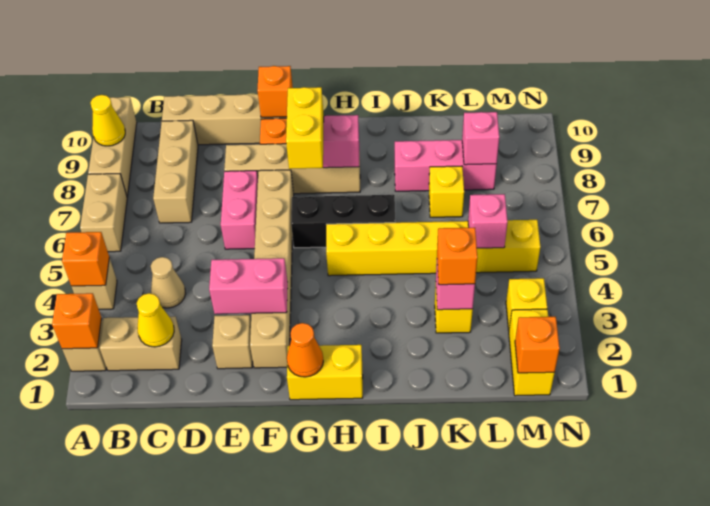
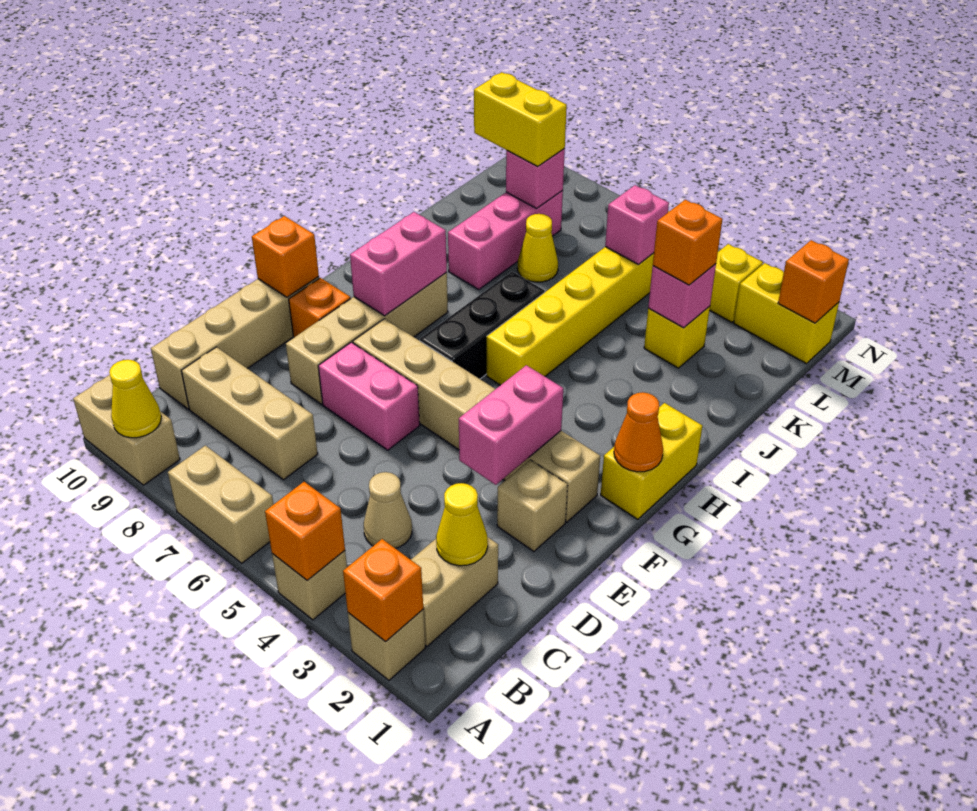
tan brick A8:A10 level 1 -> tan brick A9:A10 level 1
yellow brick G7:G8 level 3 -> yellow brick L8:L9 level 3
yellow brick K7 level 1 -> yellow cone K7 level 1

